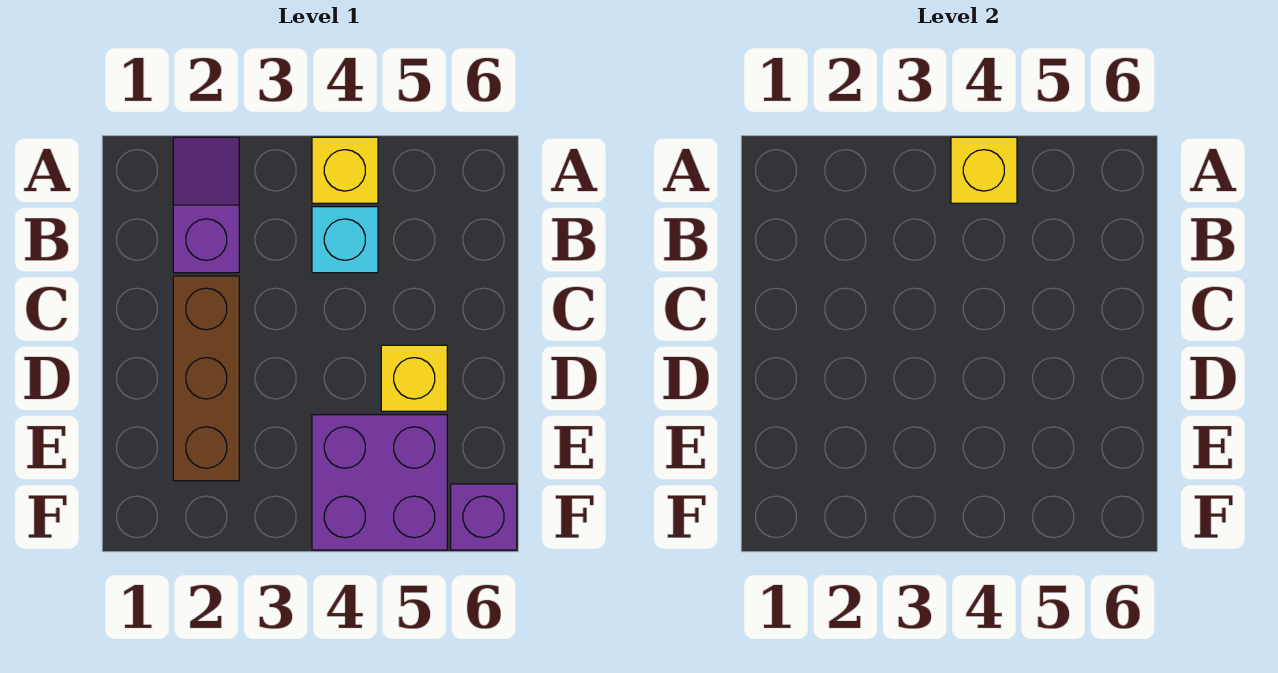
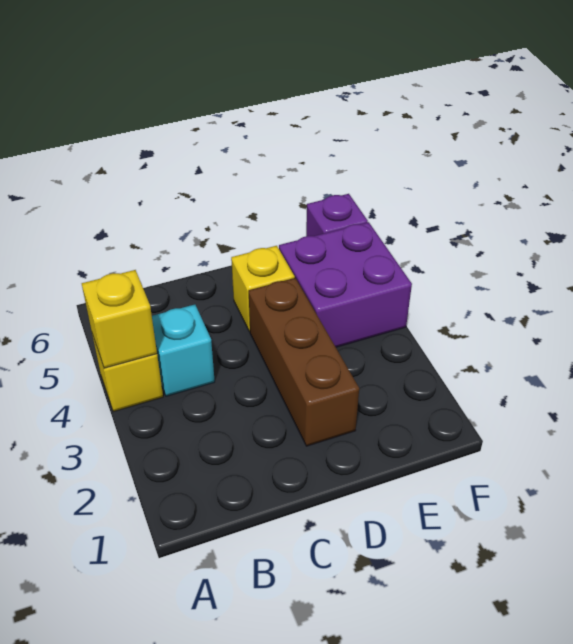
purple slope A2:B2 level 1 top B -> none
brown brick C2:E2 level 1 -> brown brick D2:D4 level 1

